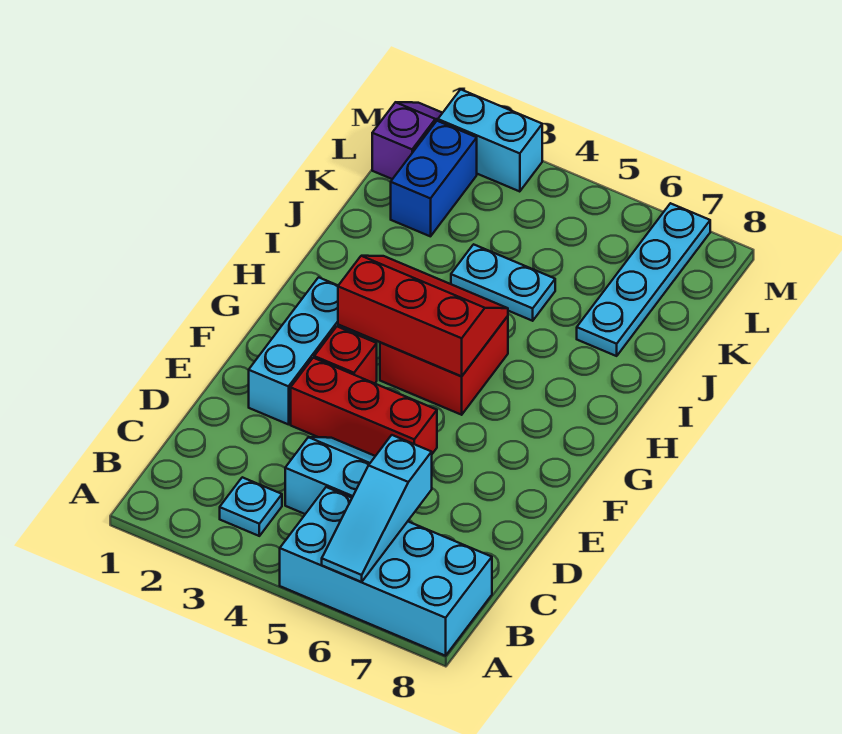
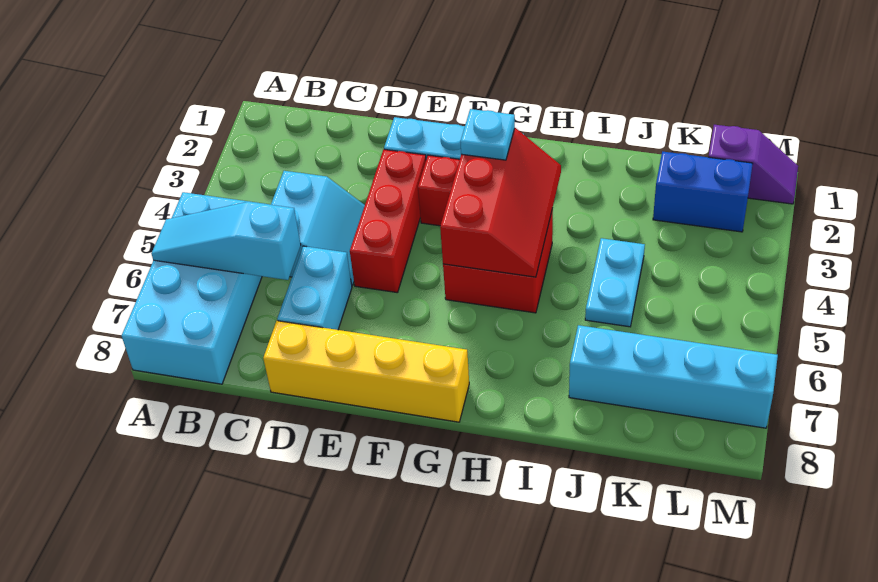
cyan plate B3 level 1 -> cyan plate G3 level 3
none -> yellow brick D8:G8 level 1
cyan plate J7:M7 level 1 -> cyan brick J7:M7 level 1
cyan brick M2:M3 level 1 -> cyan brick D6:D7 level 1

